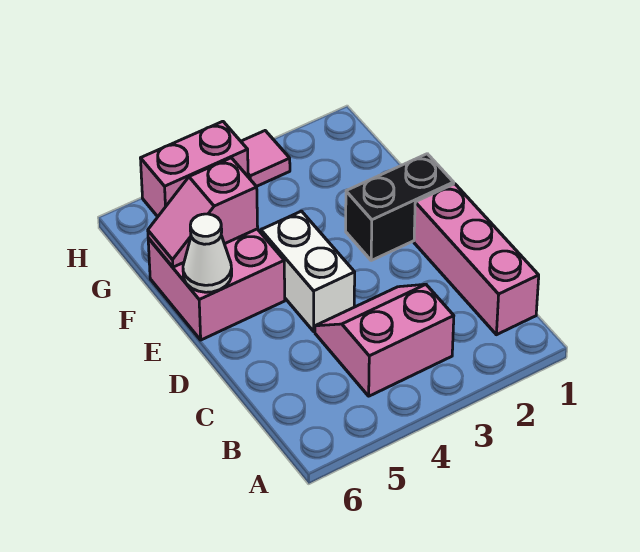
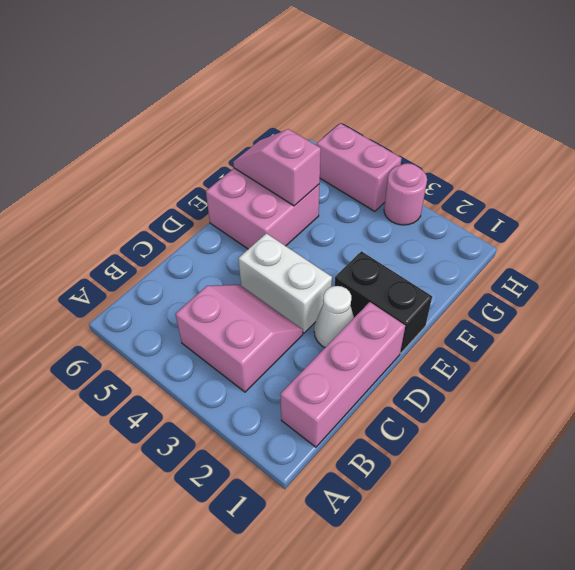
white brick D4:E4 level 1 -> white brick D3:D4 level 1
white cone E6 level 2 -> white cone D2 level 1
pink tile H3 level 1 -> pink round brick H3 level 1

